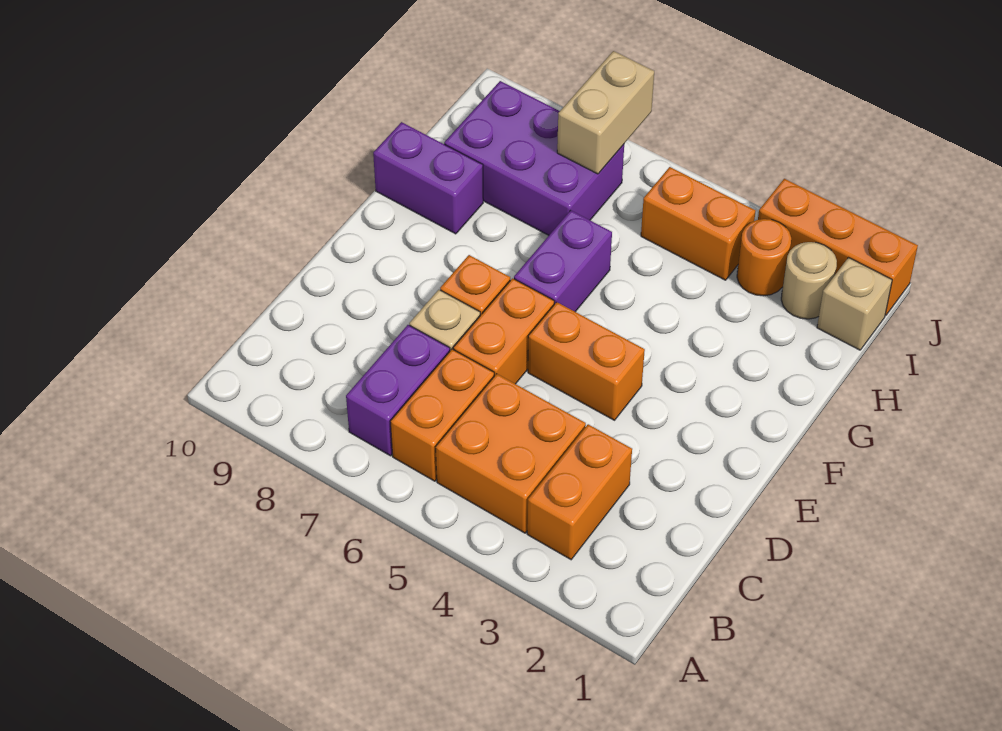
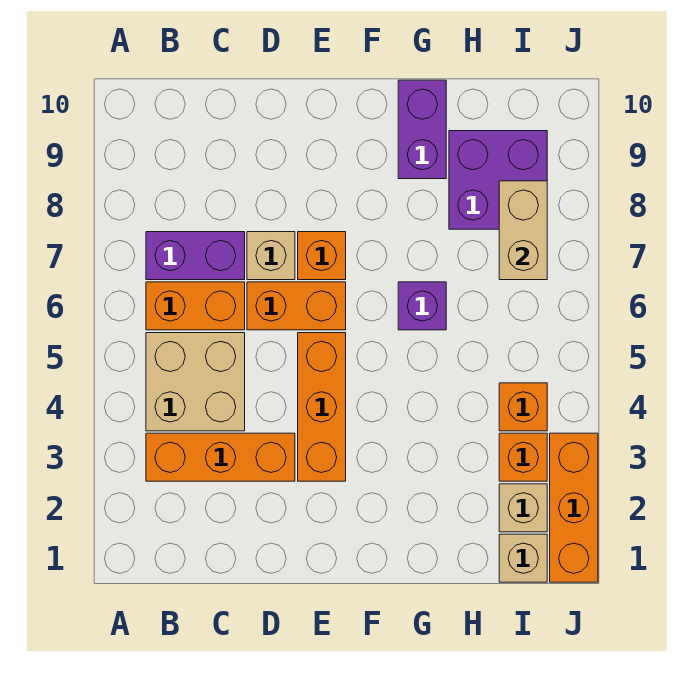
orange brick B3:C3 level 1 -> orange brick B3:D3 level 1
orange brick B4:C5 level 1 -> tan brick B4:C5 level 1
orange brick E4:E5 level 1 -> orange brick E3:E5 level 1
purple brick F6:G6 level 1 -> purple brick G6 level 1
purple brick H7:I9 level 1 -> purple brick H8:I9 level 1
tan round brick I2 level 1 -> tan brick I2 level 1
orange round brick I3 level 1 -> orange brick I3 level 1
orange brick I4:I5 level 1 -> orange brick I4 level 1
tan brick I7:J7 level 2 -> tan brick I7:I8 level 2

